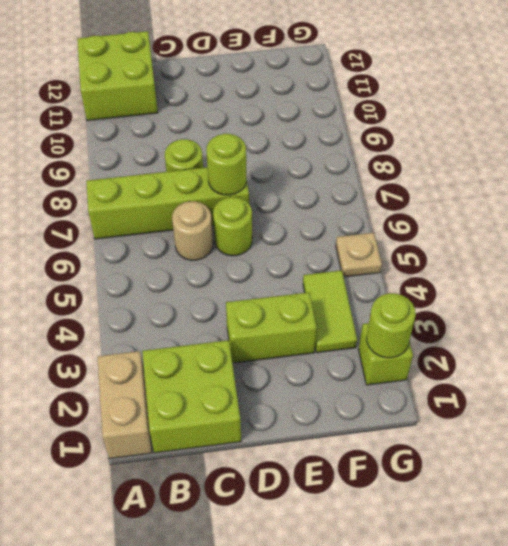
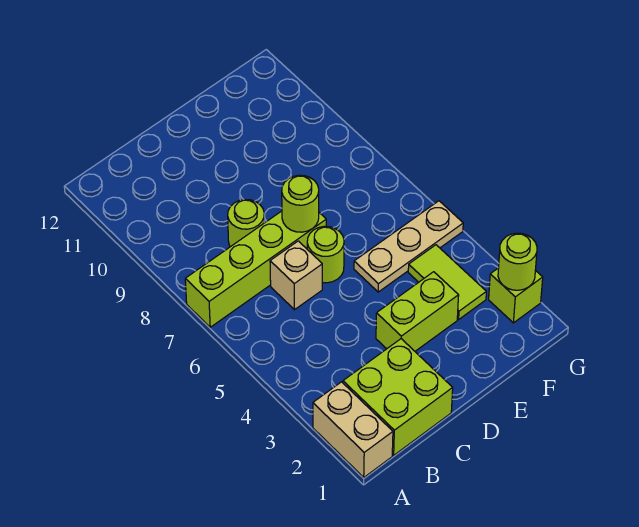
lime brick A11:B12 level 1 -> none
tan round brick C6 level 1 -> tan brick C6 level 1
tan plate G5 level 1 -> tan plate E5:G5 level 1

